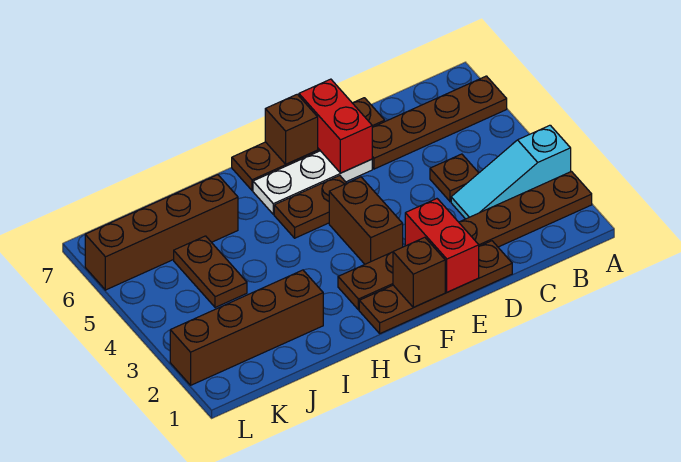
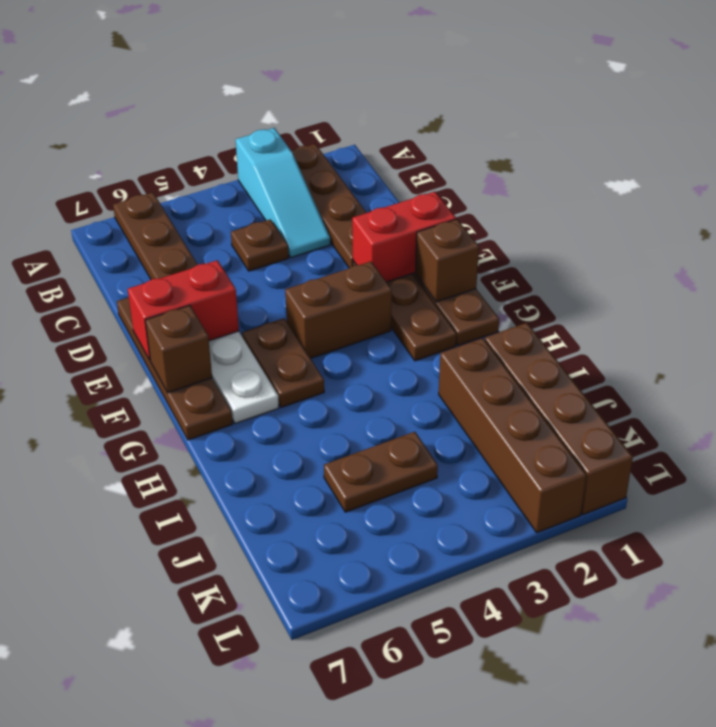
brown brick I6:L6 level 1 -> brown brick I1:L1 level 1

